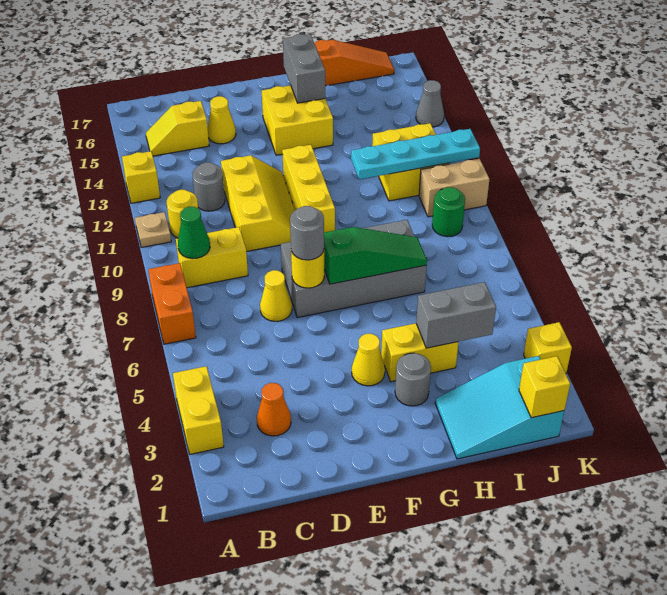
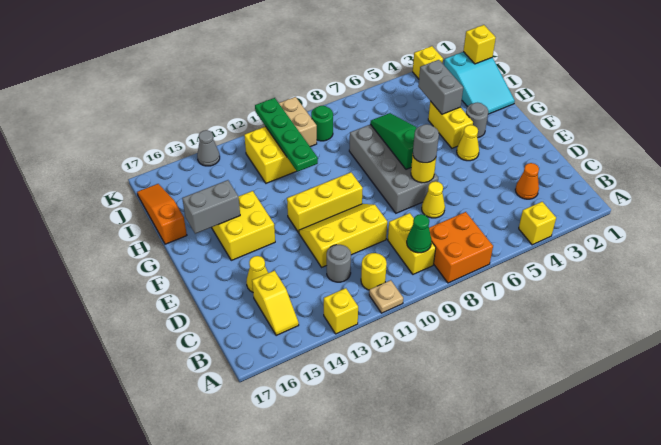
yellow brick A3:A4 level 1 -> yellow brick A4 level 1
orange brick A7:A8 level 1 -> orange brick A7:B8 level 1
cyan plate H11:K11 level 2 -> green plate H11:K11 level 2

